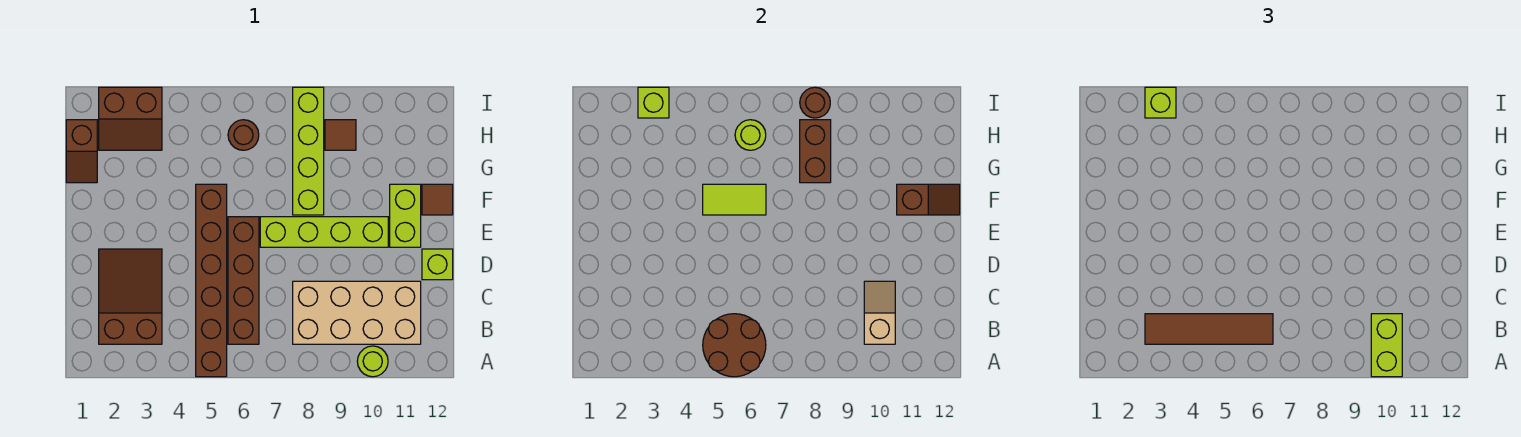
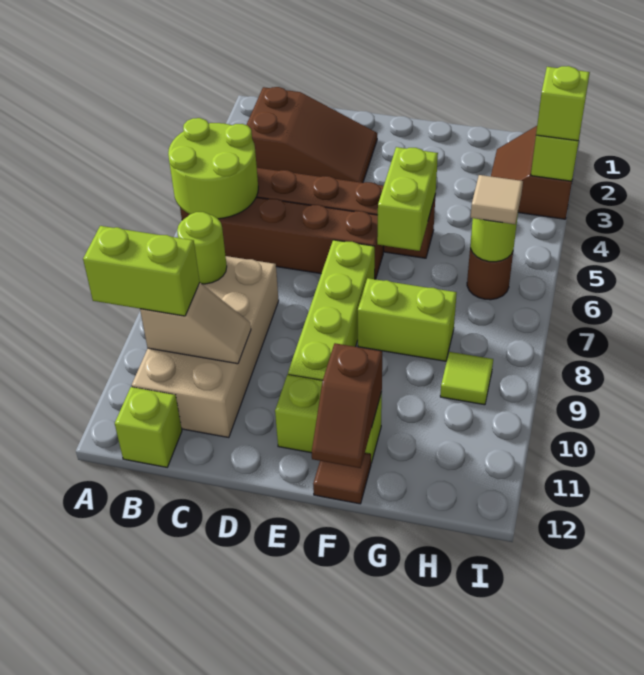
brown round brick A5:B6 level 2 -> lime round brick A5:B6 level 2
lime round brick A10 level 1 -> lime round brick B8 level 2
brown tile B3:B6 level 3 -> none
lime brick D12 level 1 -> lime brick B12 level 1
lime tile F5:F6 level 2 -> lime brick F5:F6 level 2
lime brick F8:I8 level 1 -> lime brick F8:G8 level 1
brown slope G1:H1 level 1 top H -> none
brown brick G8:H8 level 2 -> none
none -> tan tile H6 level 3
brown tile H9 level 1 -> lime tile H9 level 1
brown round brick I8 level 2 -> none

